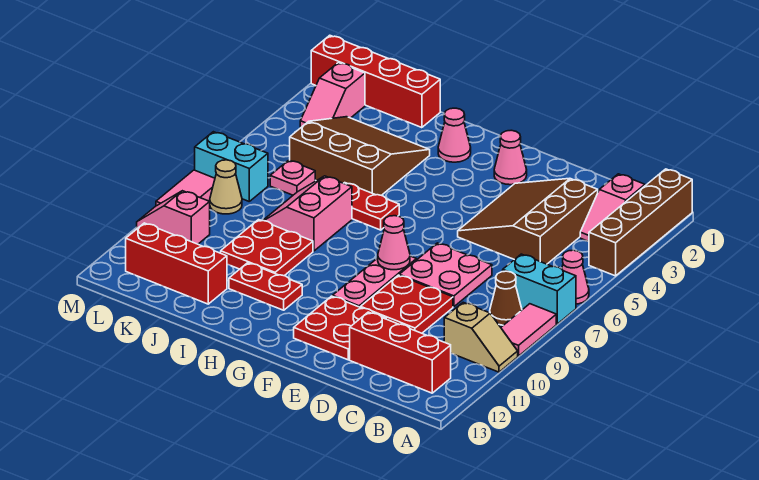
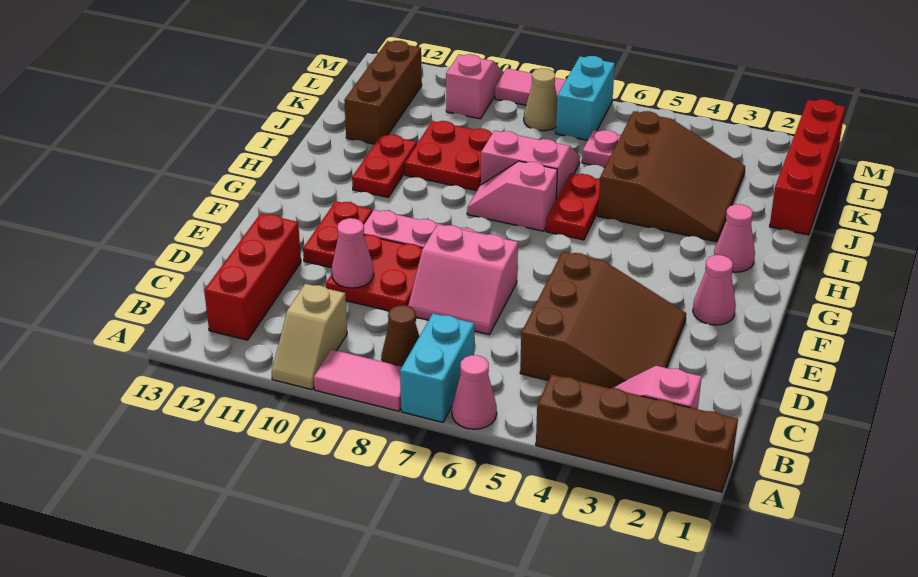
brown slope C3:E5 level 1 top C -> brown slope C3:E5 level 1 top 5
pink plate D7:E8 level 1 -> pink slope D7:E8 level 1 top E
red plate E11:F12 level 1 -> red plate E11:F11 level 1
pink cone F8 level 2 -> pink cone D10 level 2
red brick J12:L12 level 1 -> brown brick J12:L12 level 1
pink slope L2:L3 level 1 top 2 -> pink slope H7:H8 level 1 top 7

